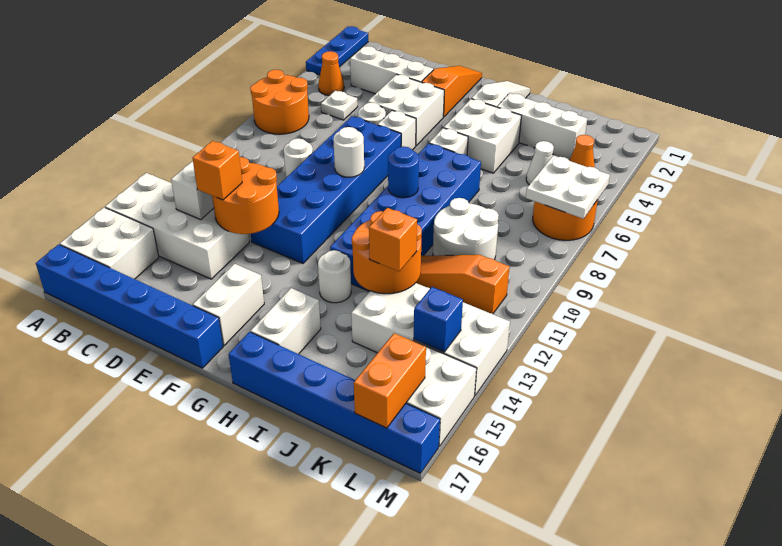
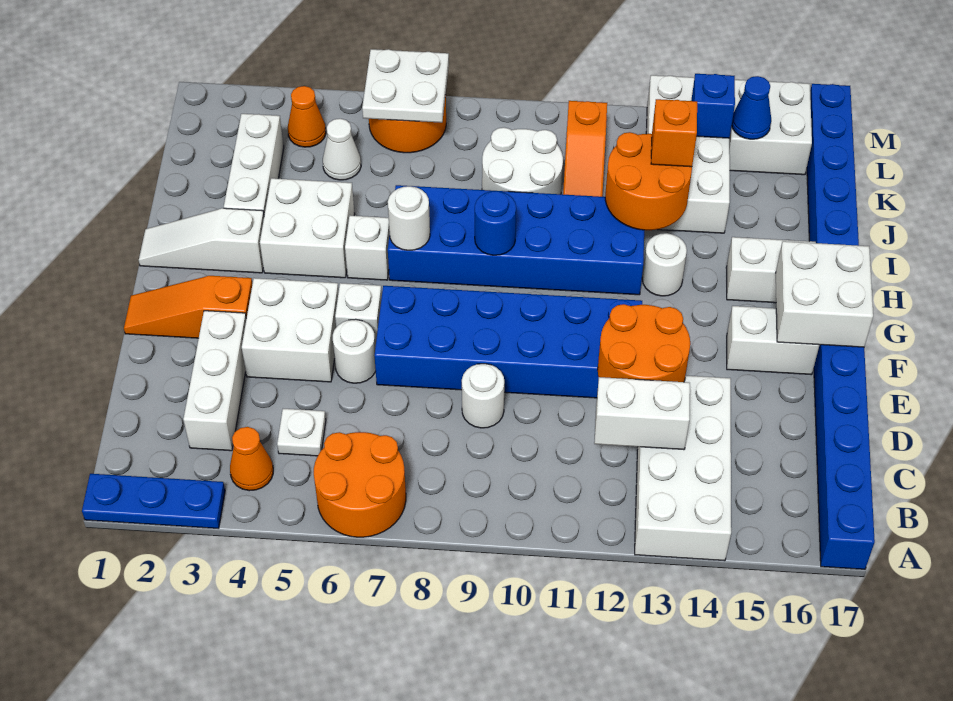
white brick A15:B16 level 1 -> white brick F16:G17 level 2
orange brick D13 level 3 -> none
white round brick F9 level 2 -> white round brick H7 level 2
none -> blue cone L15 level 2
orange brick L16:L17 level 2 -> none

